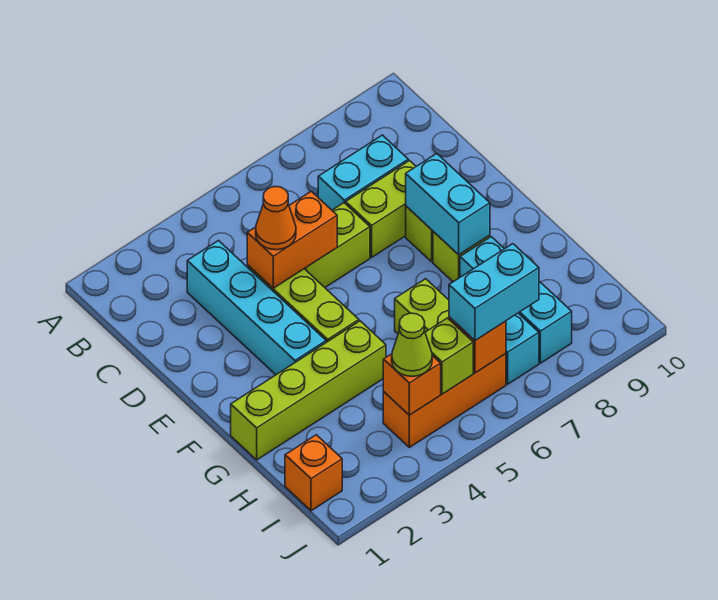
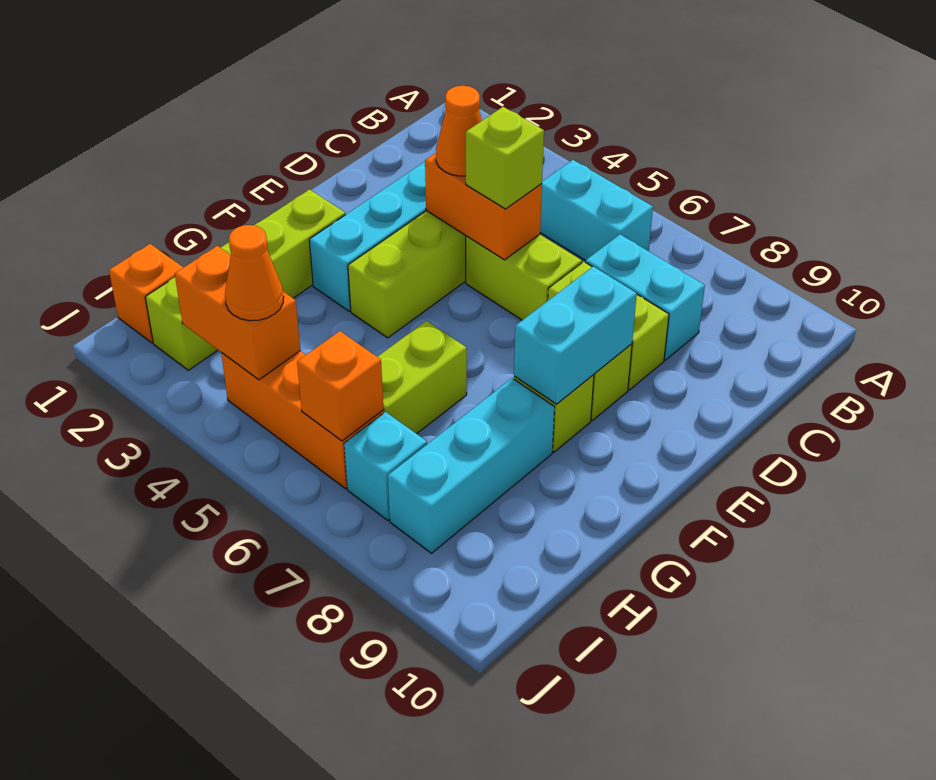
lime brick G1:G4 level 1 -> lime brick F2:I2 level 1
orange brick I4 level 2 -> orange brick I3:I4 level 2
lime cone I4 level 3 -> orange cone I4 level 3
lime brick I5 level 2 -> lime brick D5 level 3
cyan brick I6:I7 level 3 -> cyan brick B5:B6 level 1

